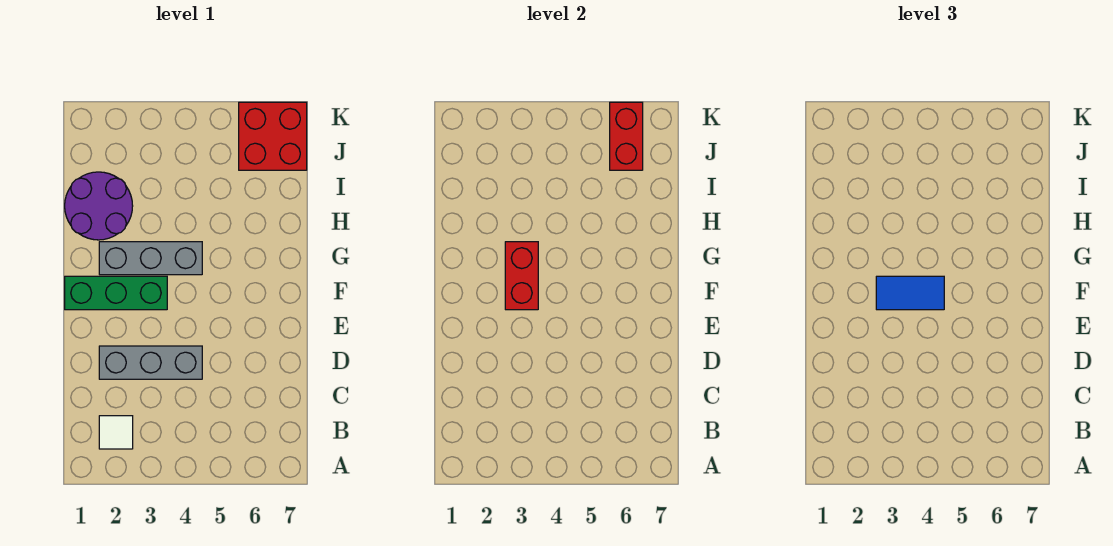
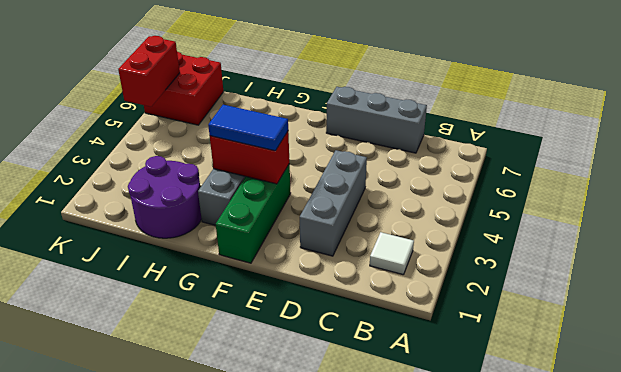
none -> grey brick C7:E7 level 1
blue tile F3:F4 level 3 -> blue tile F3:G3 level 3
red brick J6:K6 level 2 -> red brick K5:K6 level 2

